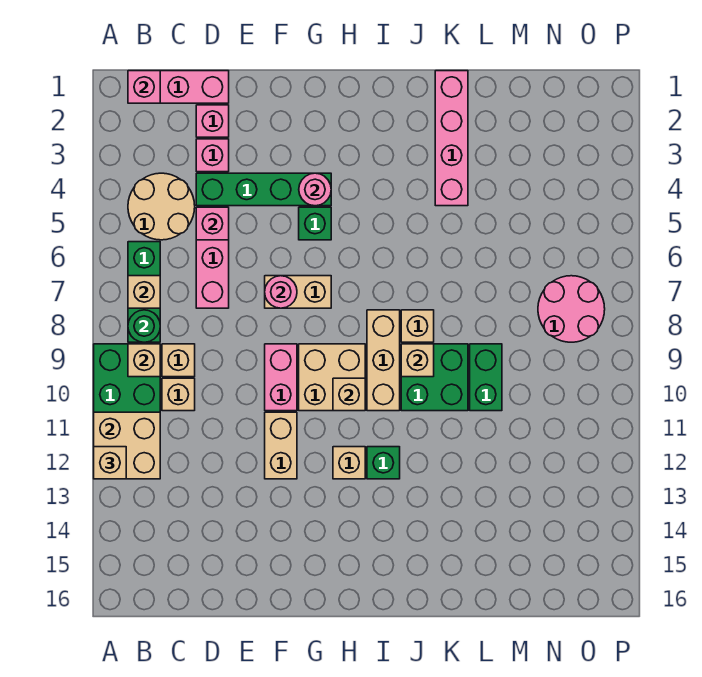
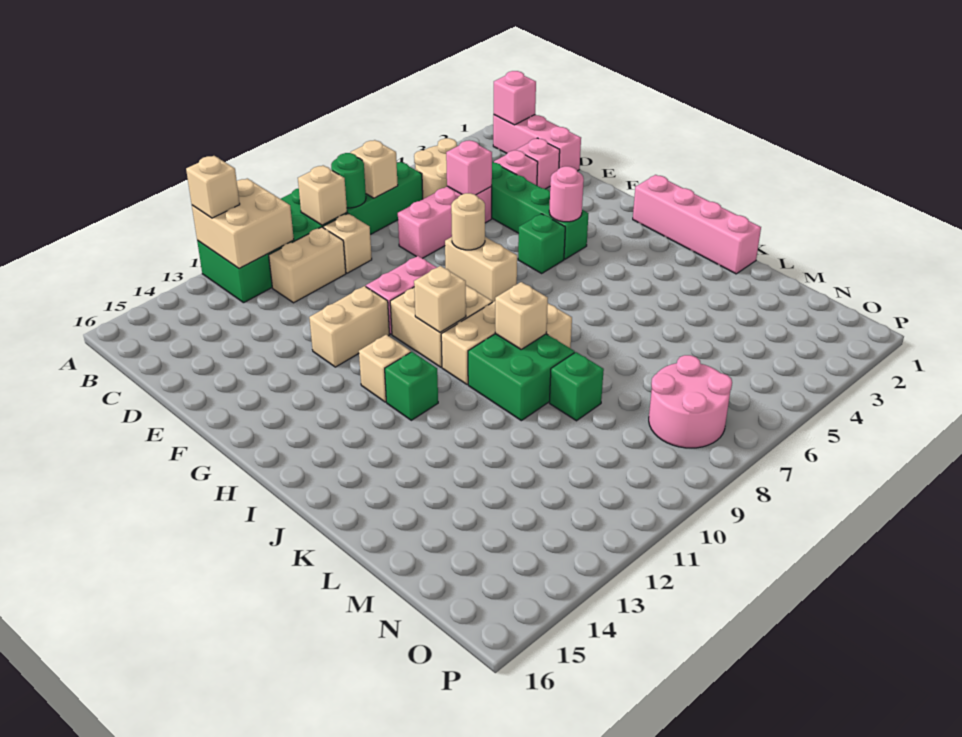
tan brick C10 level 1 -> tan brick C10:C11 level 1
pink round brick F7 level 2 -> tan round brick F7 level 2
pink brick K1:K4 level 1 -> pink brick H1:K1 level 1
green brick L9:L10 level 1 -> green brick L9 level 1

